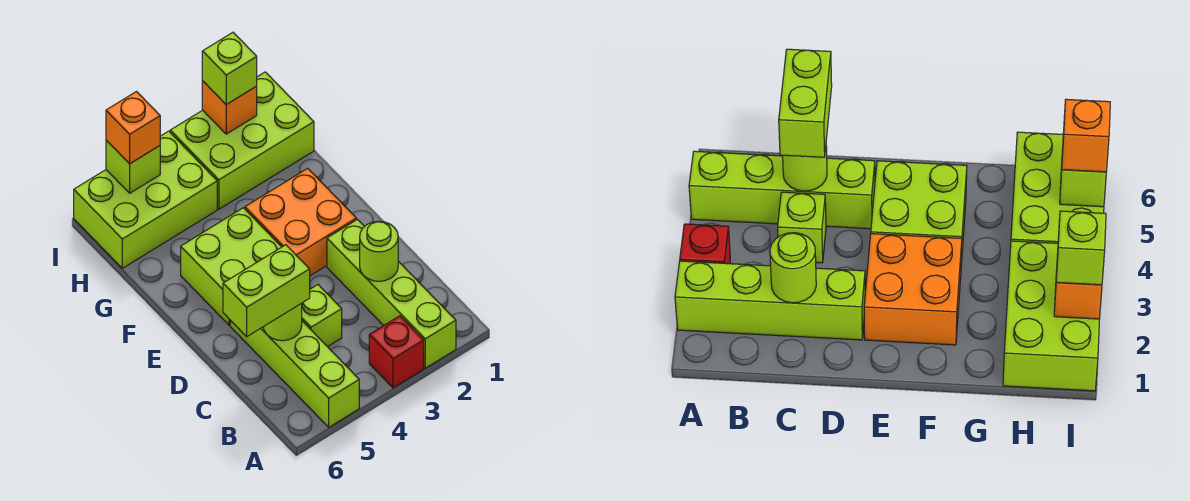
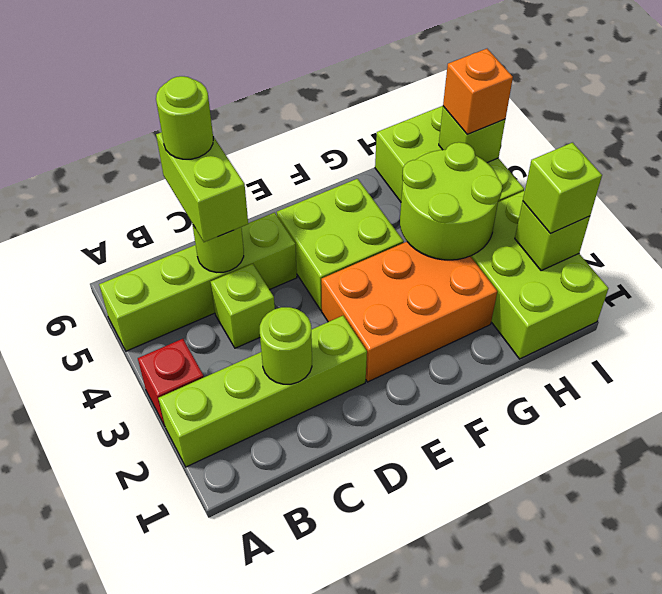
none -> lime round brick C6 level 4
orange brick E2:F3 level 1 -> orange brick E2:G3 level 1
none -> lime round brick G3:H4 level 2
orange brick I2 level 2 -> lime brick I2 level 2

